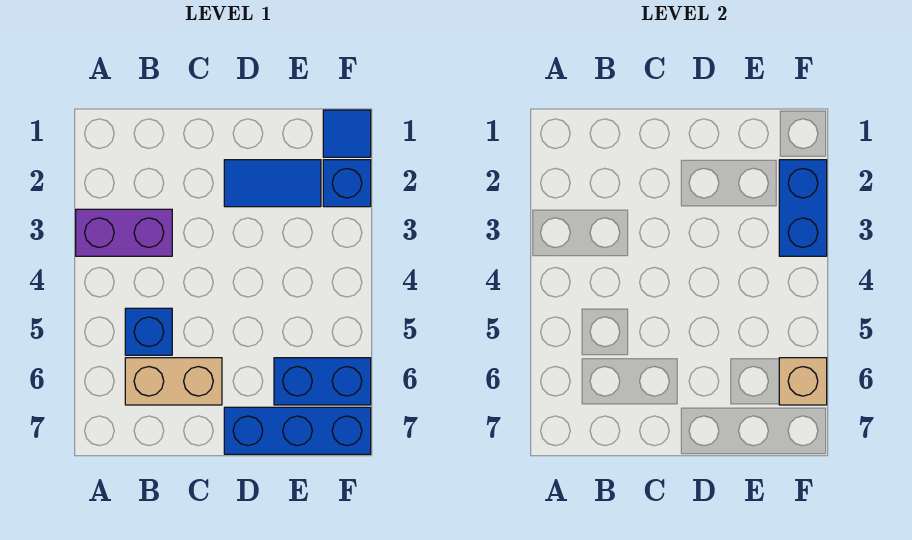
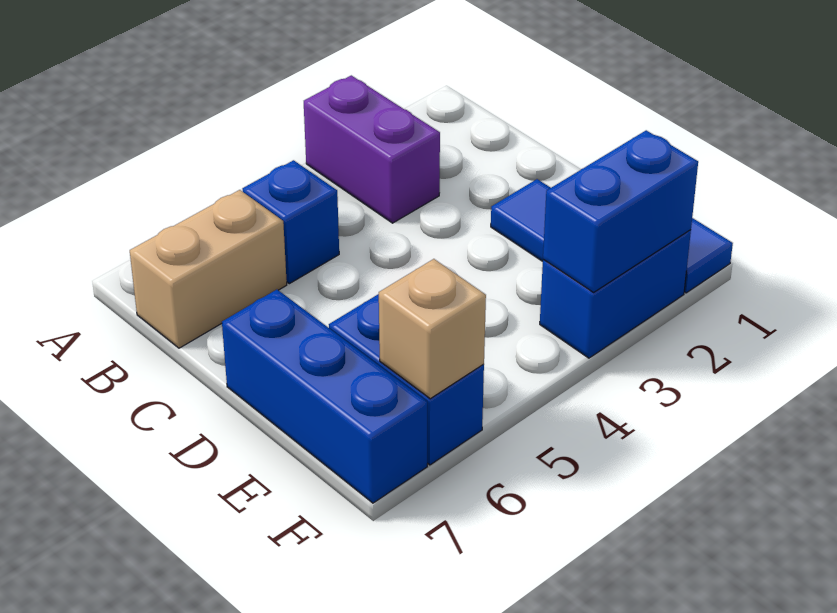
tan brick B6:C6 level 1 -> tan brick B6:B7 level 1
blue brick F2 level 1 -> blue brick F2:F3 level 1

